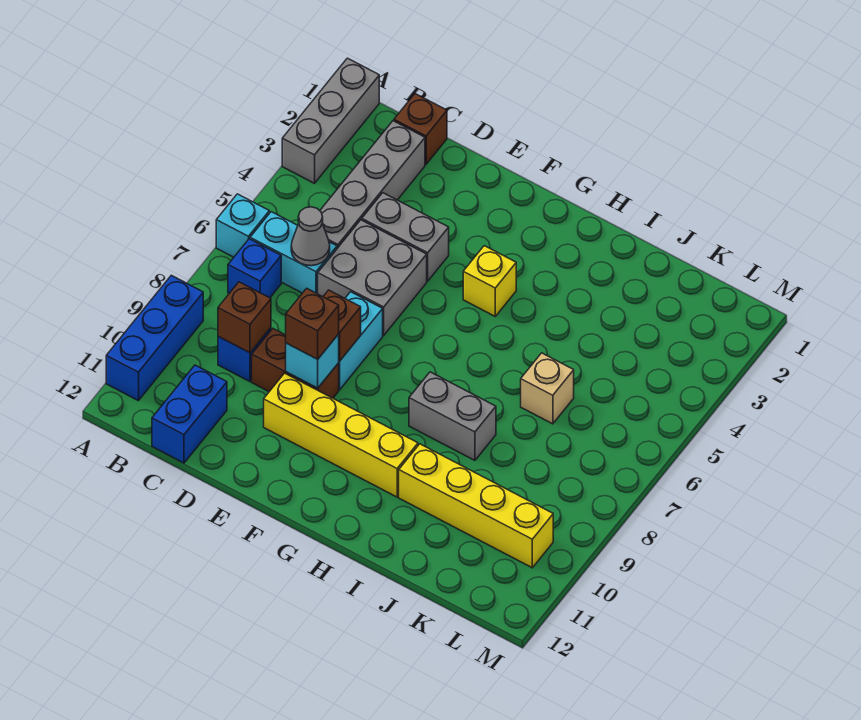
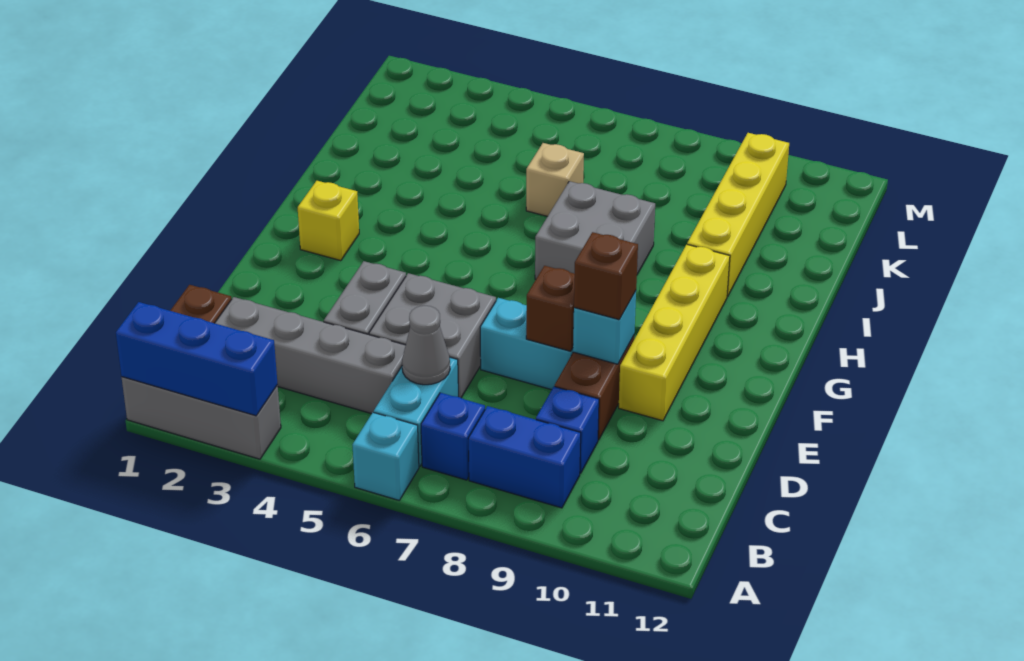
blue brick A9:A11 level 1 -> blue brick A1:A3 level 2
brown brick C9 level 2 -> none
blue brick C11:C12 level 1 -> blue brick B8:B9 level 1
yellow brick G4 level 1 -> yellow brick G2 level 1
grey brick H8:I8 level 1 -> grey brick H7:I8 level 1

